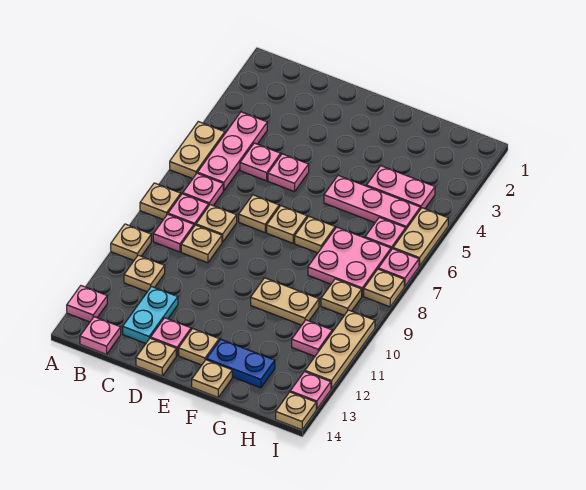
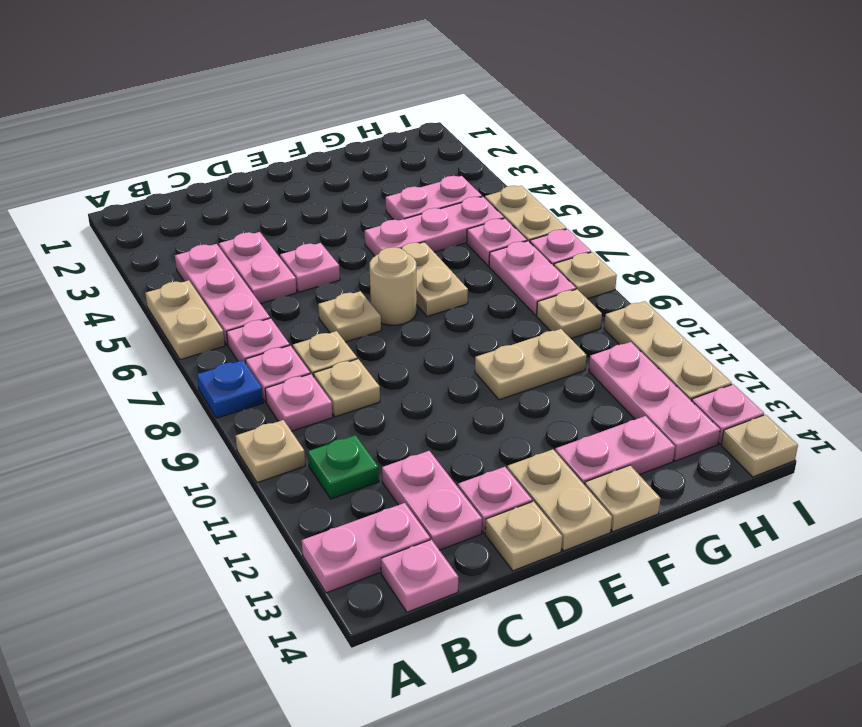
tan plate A8 level 1 -> blue plate A8 level 1
pink plate A13 level 1 -> pink plate A13:B13 level 1
tan plate B11 level 1 -> green plate B11 level 1
pink plate C5 level 1 -> pink plate C4:C5 level 1
cyan plate C12:C13 level 1 -> pink plate C12:C13 level 1
tan plate E7 level 1 -> tan round brick E7 level 1
tan plate E13 level 1 -> tan plate E13:E14 level 1
tan plate F7 level 1 -> tan plate F6:F7 level 1
blue plate F13:G13 level 1 -> pink plate F13:G13 level 1
pink plate G7:H8 level 1 -> pink plate H7:H8 level 1
pink plate H11 level 1 -> pink plate H11:H13 level 1

